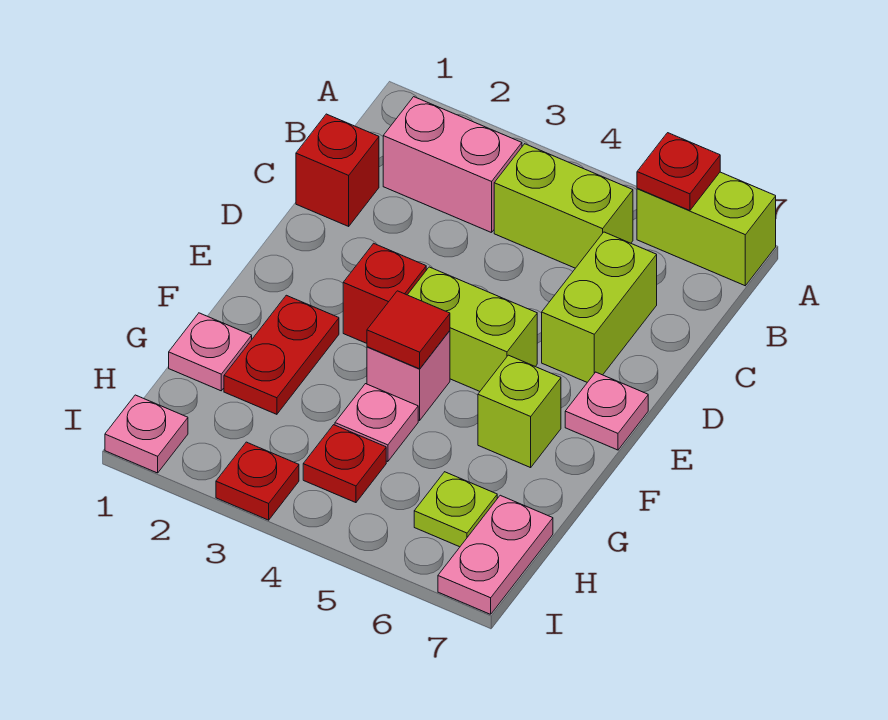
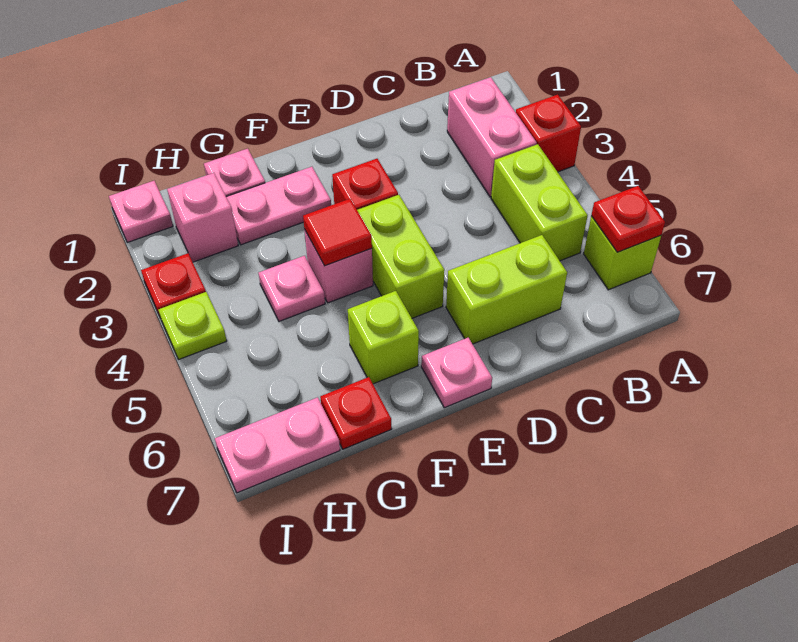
lime brick A6:A7 level 1 -> lime brick A6 level 1
red brick C1 level 1 -> red brick A3 level 1
red plate F2:G2 level 1 -> pink plate F2:G2 level 1
none -> pink brick H2 level 1
red plate H4 level 1 -> red plate G7 level 1
lime plate H6 level 1 -> lime plate I4 level 1

